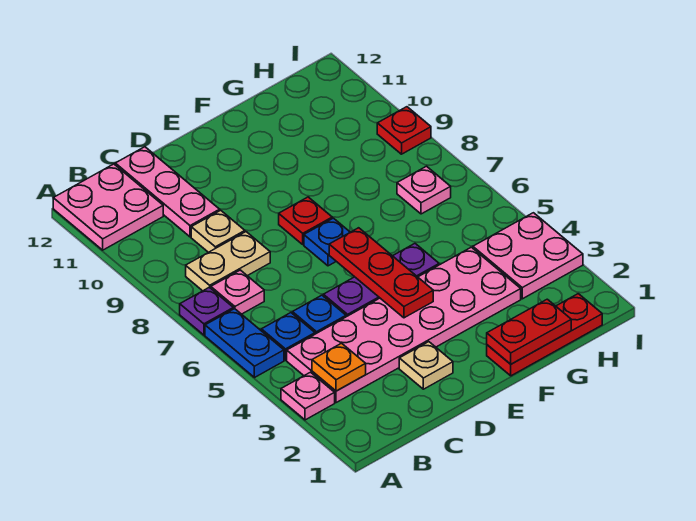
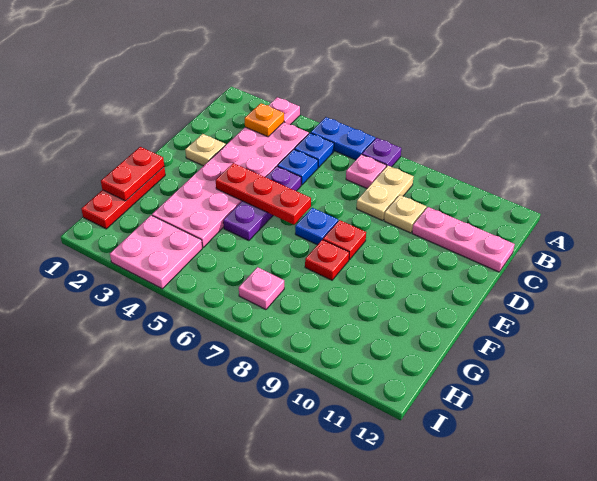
pink plate A11:B12 level 1 -> none
red plate I9 level 1 -> red plate F8 level 1

